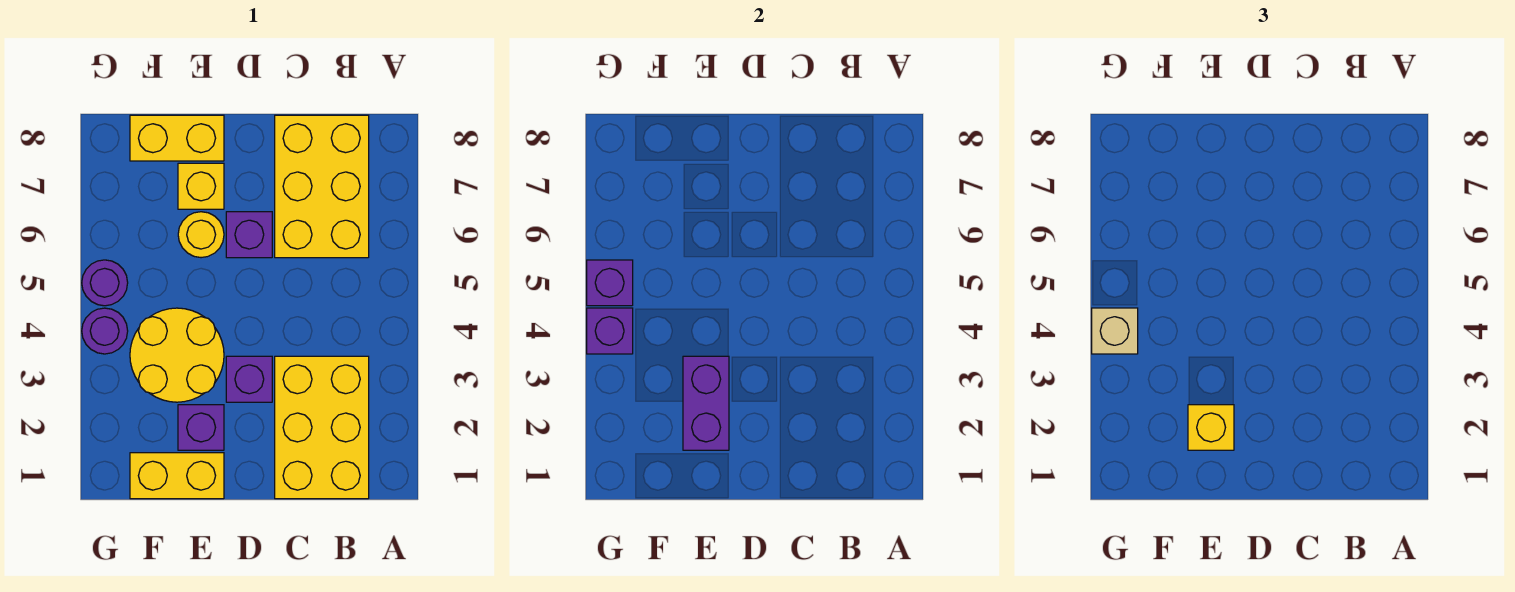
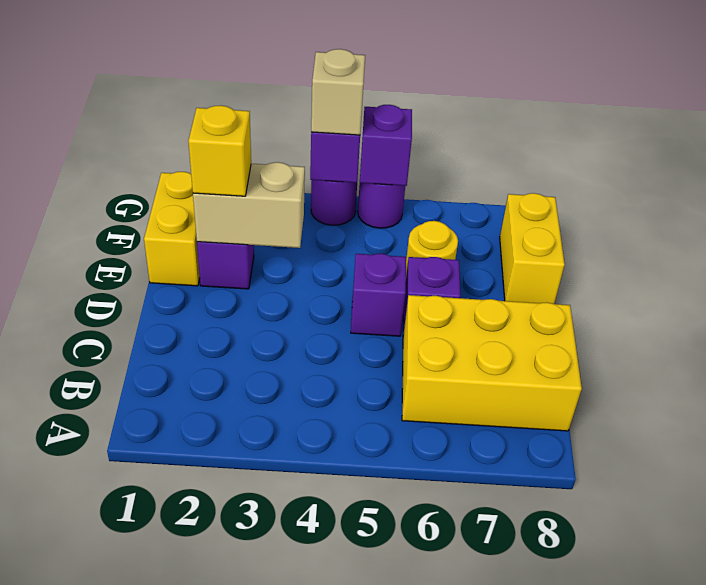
yellow brick B1:C3 level 1 -> none
purple brick D3 level 1 -> purple brick D5 level 1
purple brick E2:E3 level 2 -> tan brick E2:E3 level 2
yellow round brick E3:F4 level 1 -> none
yellow brick E7 level 1 -> none

